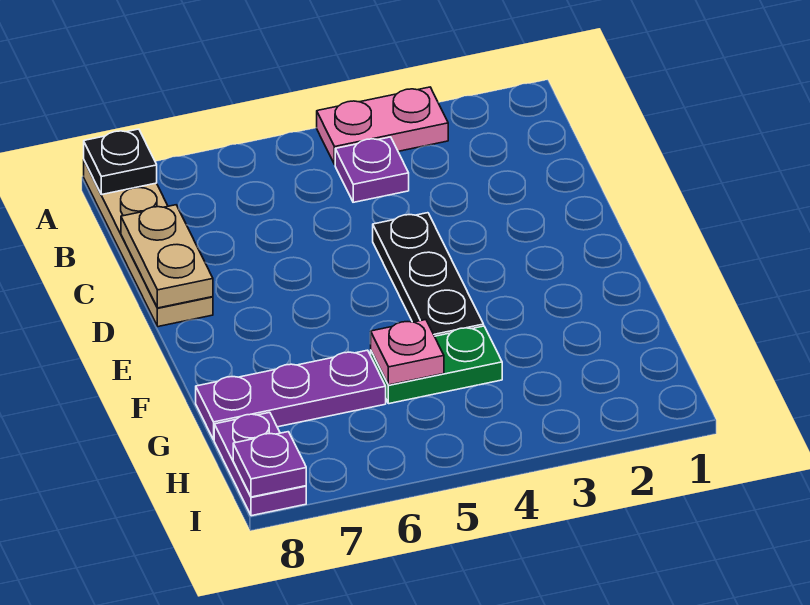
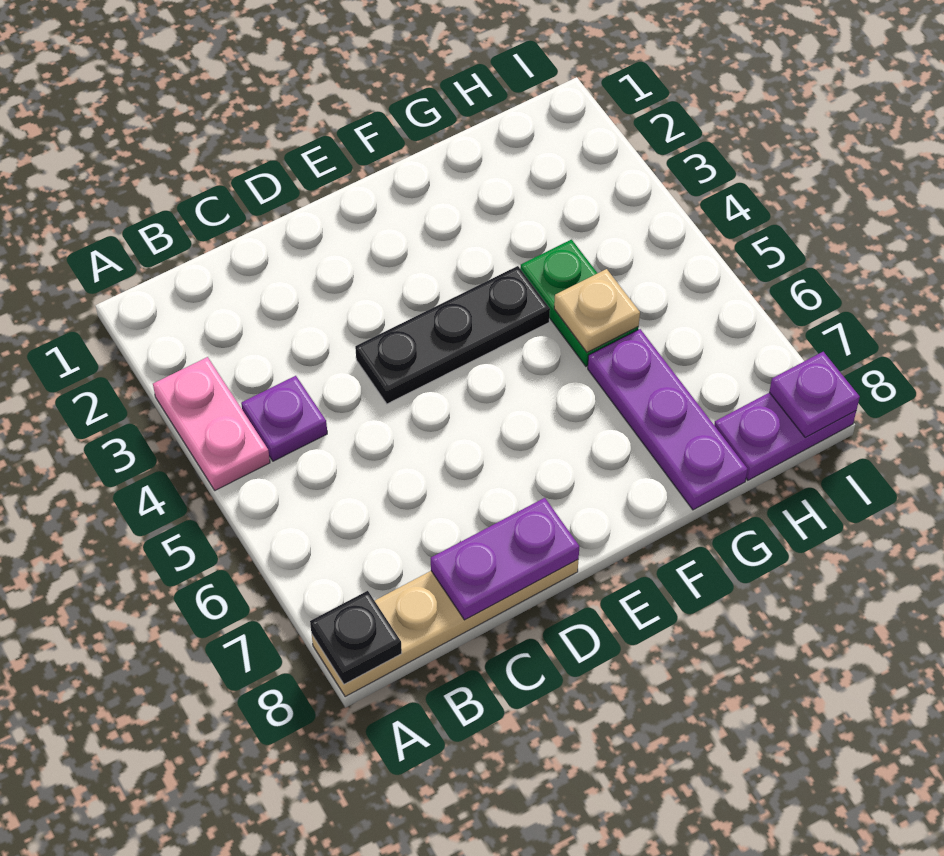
tan plate C8:D8 level 2 -> purple plate C8:D8 level 2
pink plate G5 level 2 -> tan plate G5 level 2

